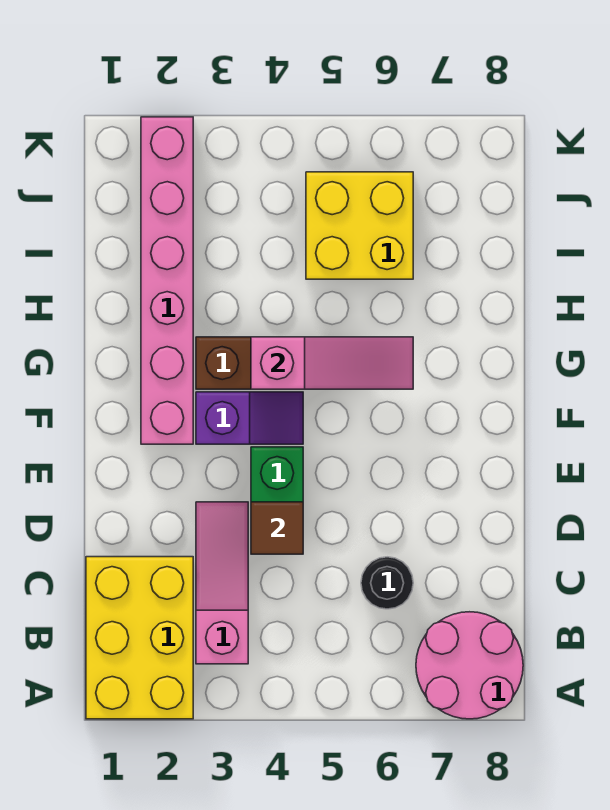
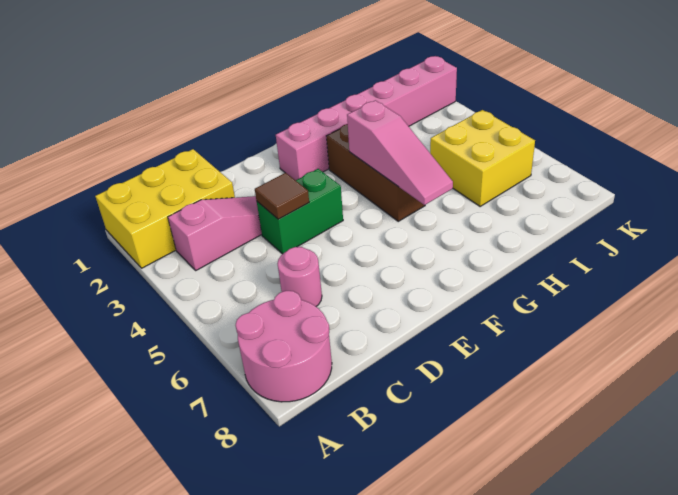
black round brick C6 level 1 -> pink round brick C6 level 1
purple slope F3:F4 level 1 top 3 -> none

